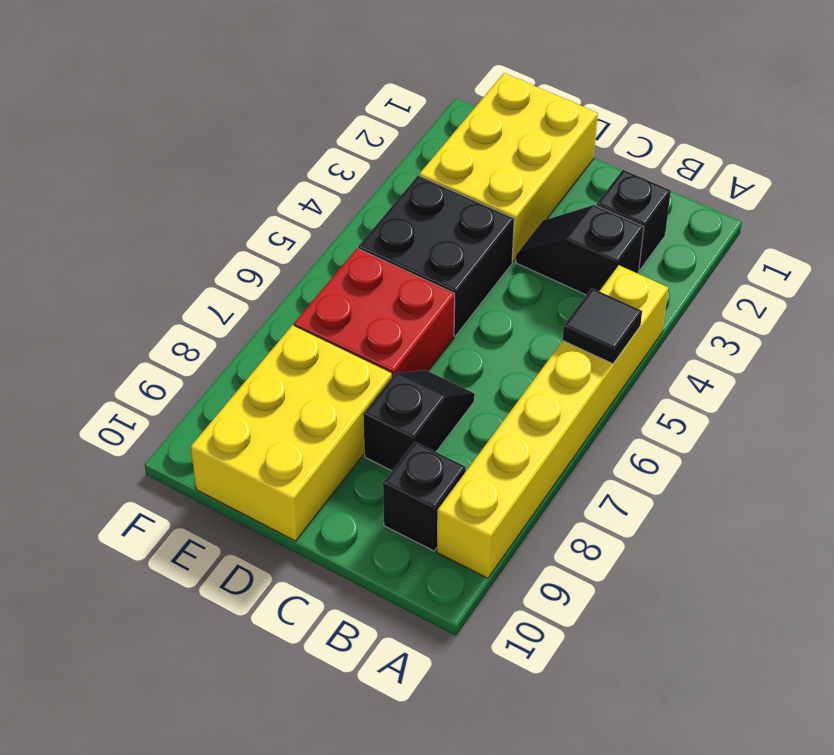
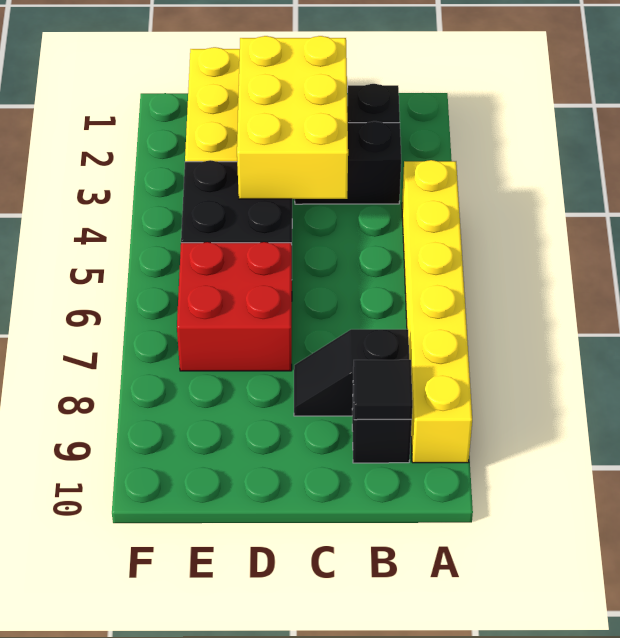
black tile A5 level 2 -> black tile B9 level 2
black slope C7:C8 level 1 top 8 -> black slope B8:C8 level 1 top B
yellow brick D8:E10 level 1 -> yellow brick C2:D4 level 2

